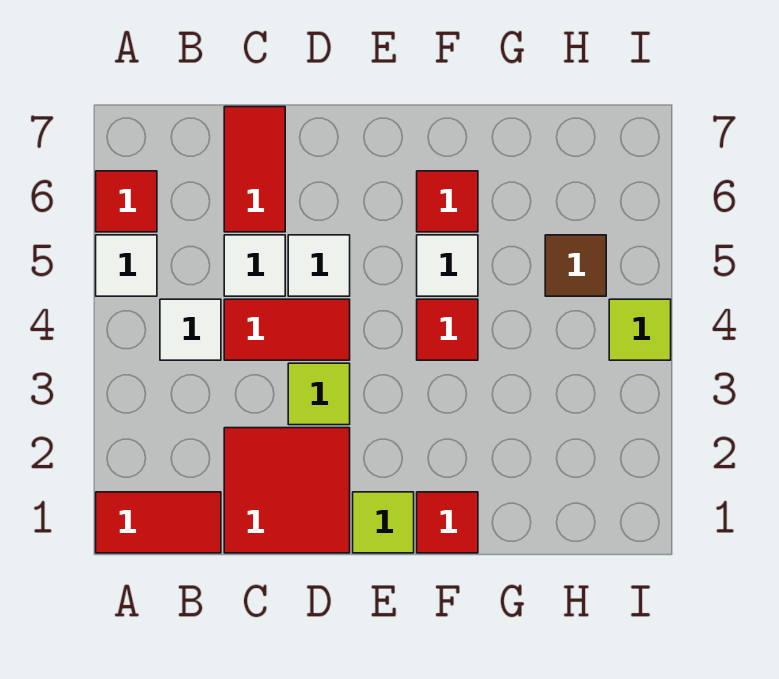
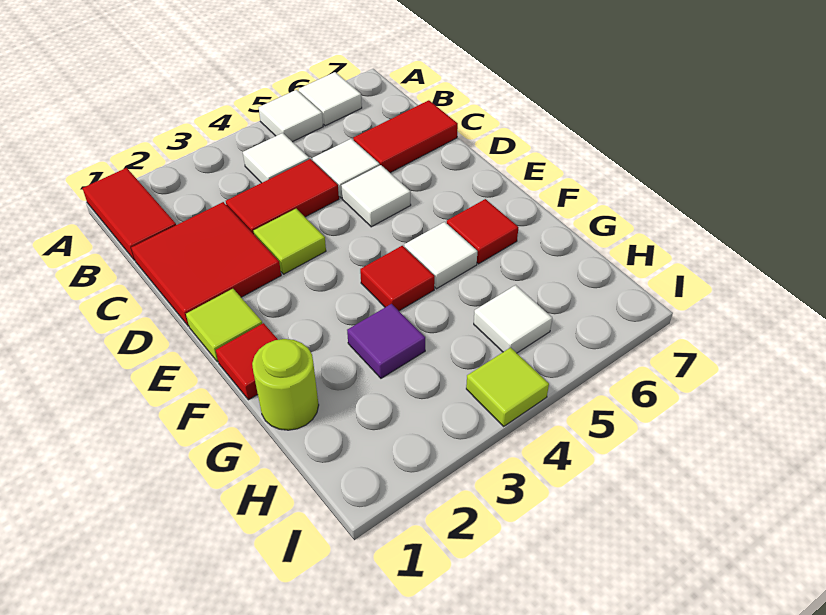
red tile A6 level 1 -> white tile A6 level 1
red tile C4:D4 level 1 -> red tile C3:C4 level 1
none -> lime round brick G1 level 1
none -> purple tile G3 level 1
brown tile H5 level 1 -> white tile H5 level 1

